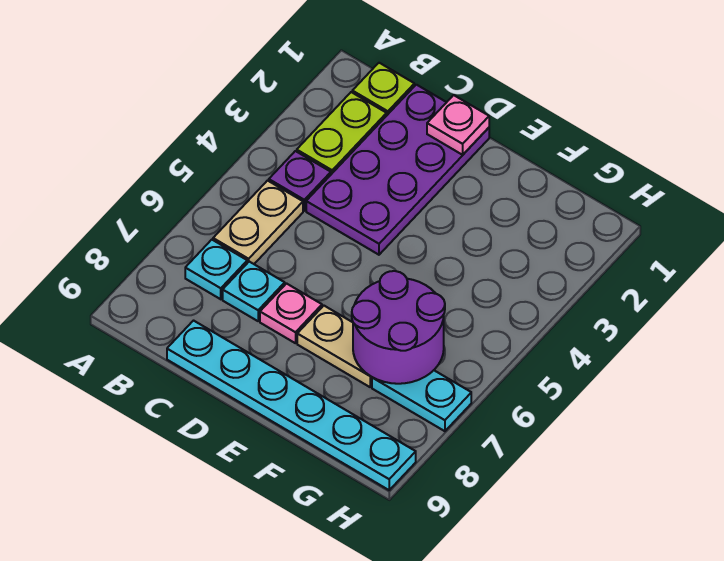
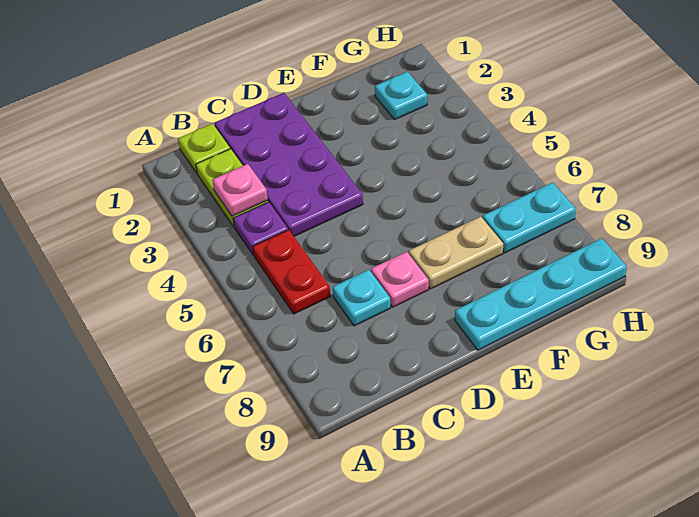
tan plate B5:B6 level 1 -> red plate B5:B6 level 1
cyan plate B7 level 1 -> cyan plate G2 level 1
cyan plate C9:H9 level 1 -> cyan plate E9:H9 level 1
pink plate D1 level 2 -> pink plate B3 level 2
purple round brick F6:G7 level 2 -> none

